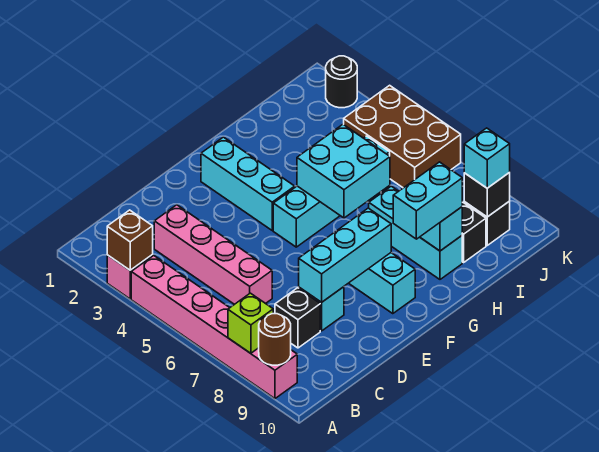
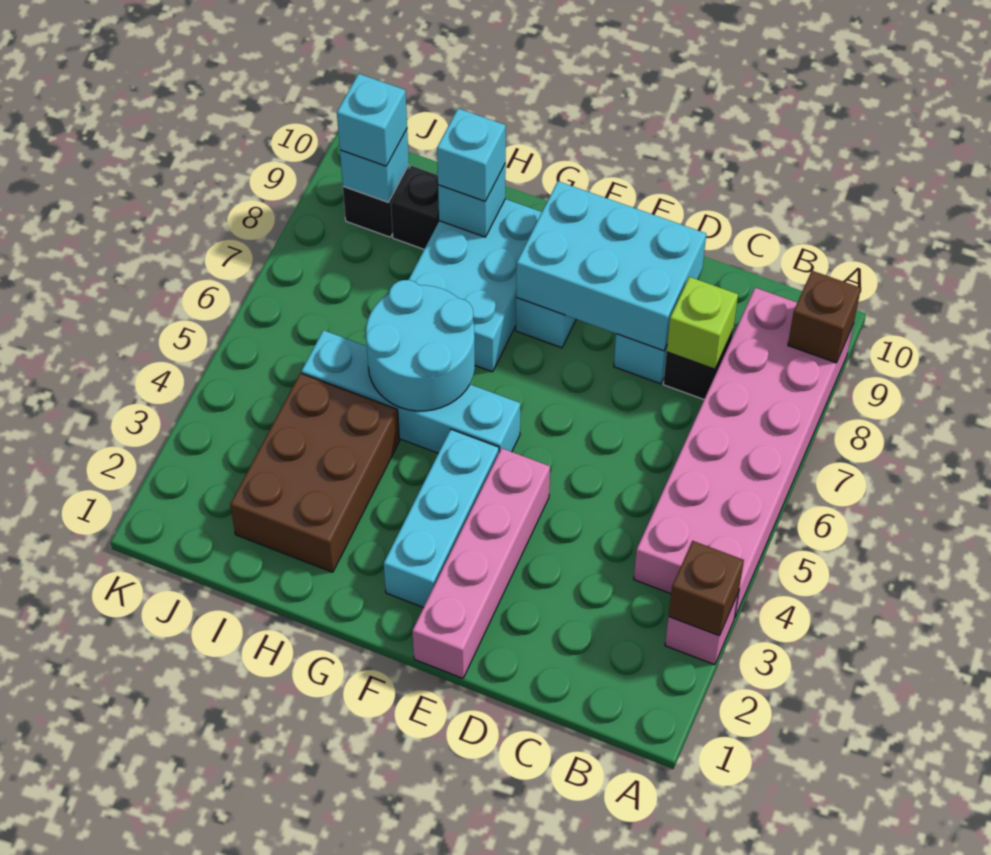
pink brick A4:A9 level 1 -> pink brick A4:B9 level 1
lime brick A8 level 2 -> lime brick C8 level 2
brown round brick A9 level 2 -> brown brick A9 level 2
pink brick C3:C6 level 1 -> pink brick E1:E4 level 1
cyan brick D8:F8 level 2 -> cyan brick D8:F9 level 2
cyan brick G5:H6 level 2 -> cyan round brick G5:H6 level 2
cyan brick G9:H9 level 3 -> cyan brick H9 level 3
cyan brick H7:H9 level 1 -> cyan brick G7:H9 level 1
brown brick J4:K6 level 1 -> brown brick H2:I4 level 1
black brick J9 level 2 -> cyan brick J9 level 2
black round brick K2 level 1 -> none

